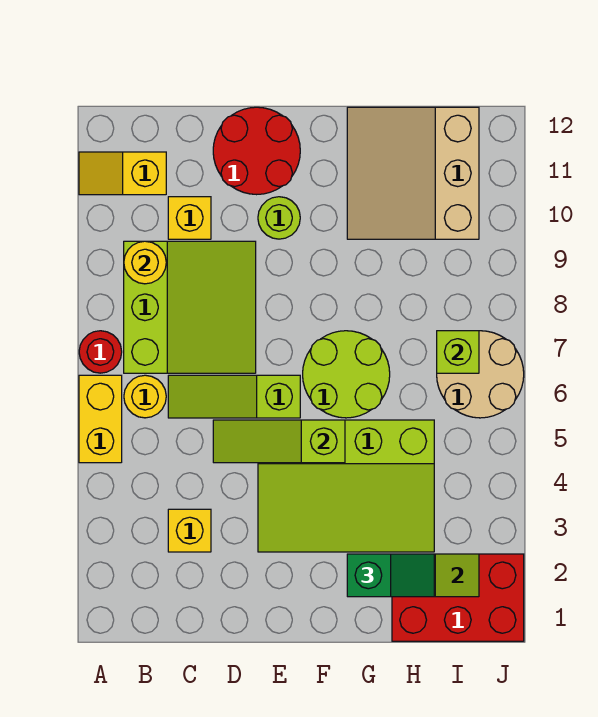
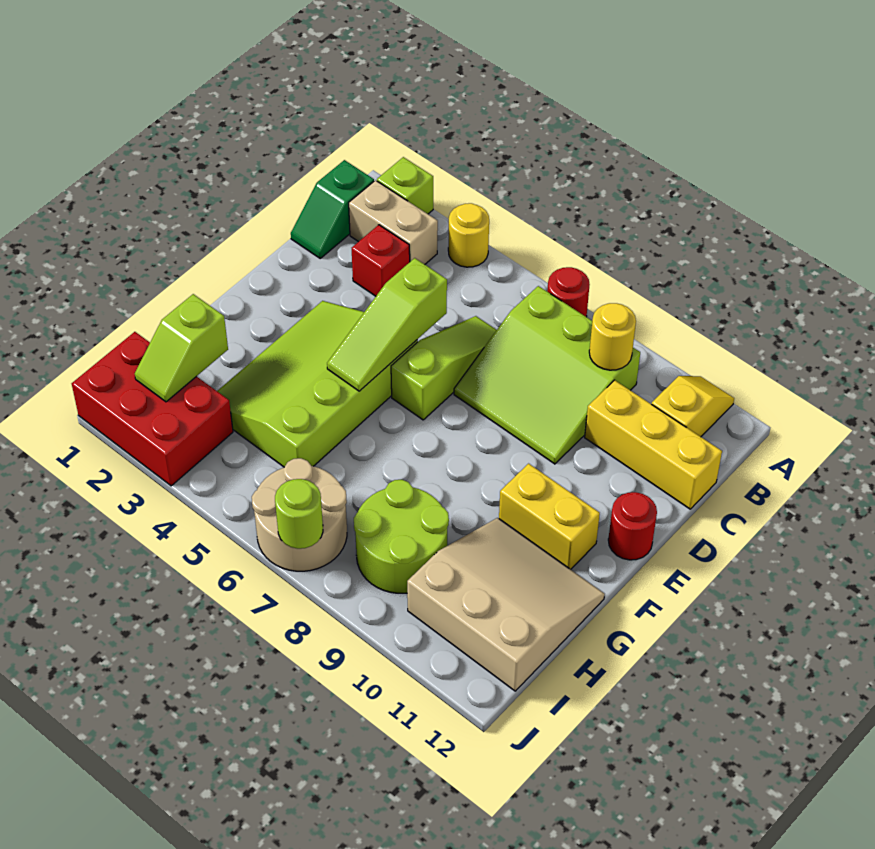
yellow brick A5:A6 level 1 -> yellow brick F10:F11 level 1
none -> tan brick B2:B3 level 1
yellow round brick B6 level 1 -> yellow round brick A4 level 1
yellow brick C3 level 1 -> red brick C3 level 1
yellow brick C10 level 1 -> yellow brick C10:C12 level 1
lime slope D5:F5 level 2 top F -> lime slope D5:F5 level 2 top D
red round brick D11:E12 level 1 -> red round brick E12 level 1
lime round brick E10 level 1 -> lime round brick J7 level 2
lime round brick F6:G7 level 1 -> lime round brick H8:I9 level 1
green slope G2:H2 level 3 top G -> green slope B1:C1 level 1 top B
red brick H1:J2 level 1 -> red brick I1:J3 level 1
lime brick I7 level 2 -> lime brick A2 level 1

